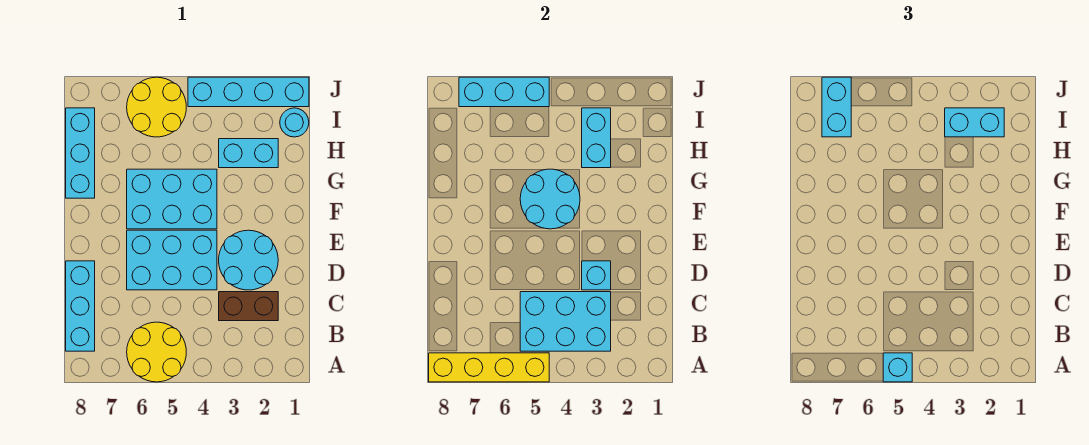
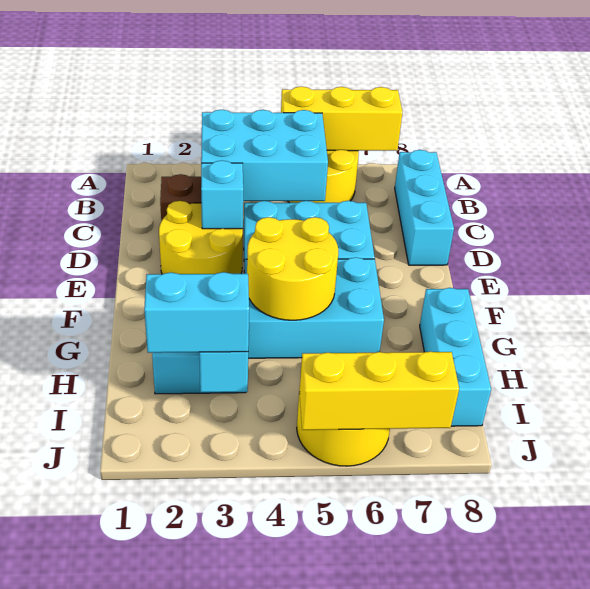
yellow brick A5:A8 level 2 -> yellow brick A5:A7 level 2
cyan brick A5 level 3 -> none
cyan round brick D2:E3 level 1 -> yellow round brick D2:E3 level 1
cyan round brick F4:G5 level 2 -> yellow round brick F4:G5 level 2
cyan round brick I1 level 1 -> none
cyan brick I7:J7 level 3 -> none
cyan brick J1:J4 level 1 -> none
cyan brick J5:J7 level 2 -> yellow brick J5:J7 level 2

